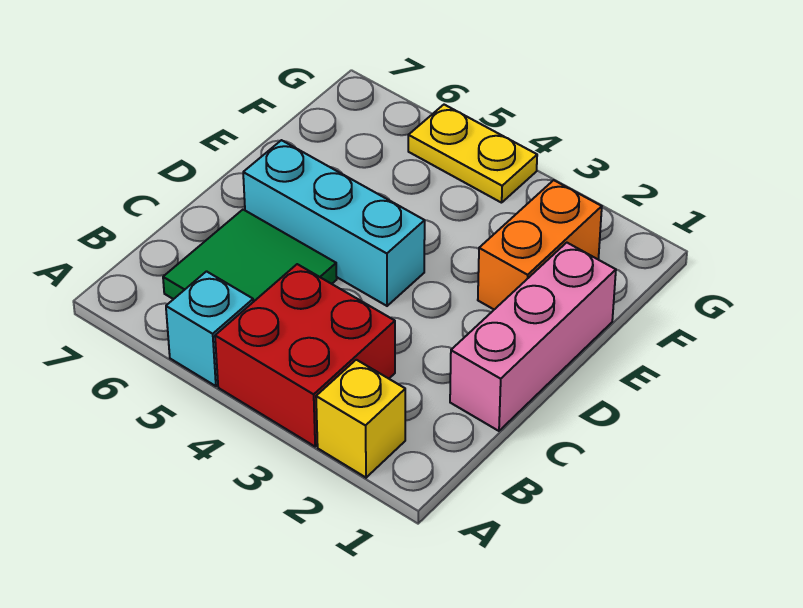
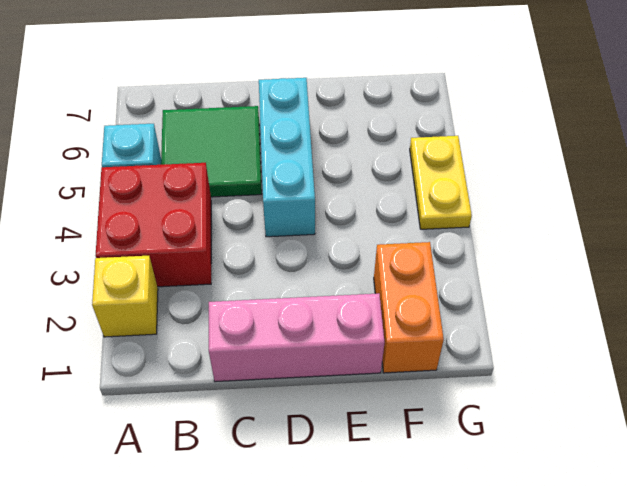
orange brick E2:F2 level 1 -> orange brick F1:F2 level 1

